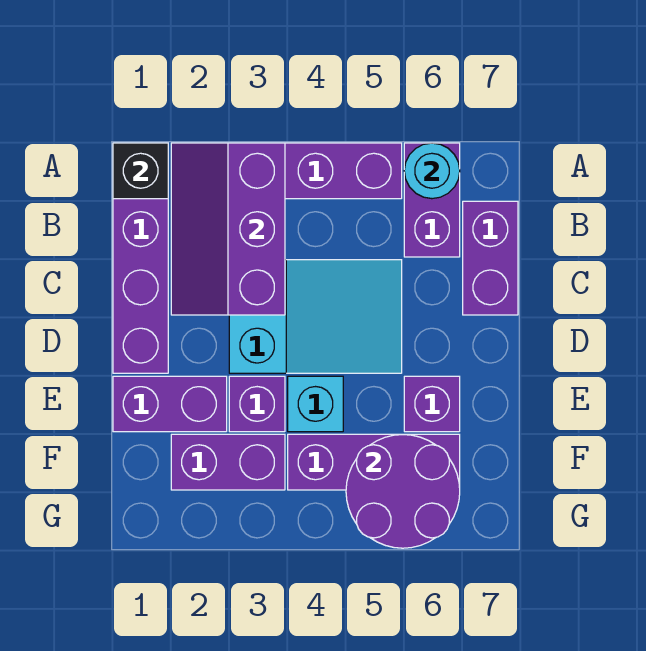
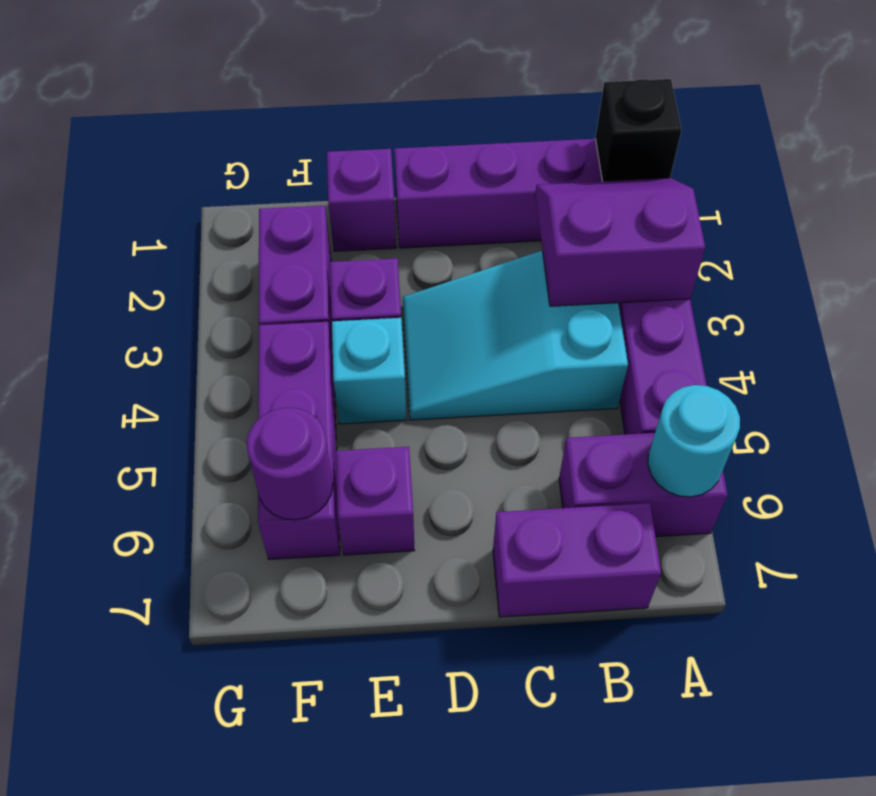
purple slope A2:C3 level 2 top 3 -> purple slope A2:B3 level 2 top 3
cyan slope C3:D5 level 1 top 3 -> cyan slope B3:D4 level 1 top B
purple brick E1:E2 level 1 -> purple brick E1 level 1
purple round brick F5:G6 level 2 -> purple round brick F6 level 2

